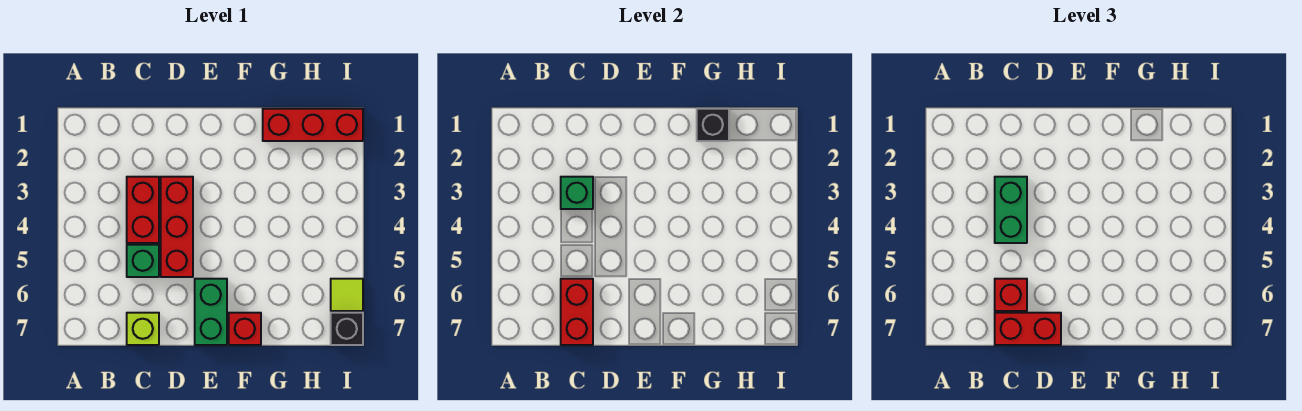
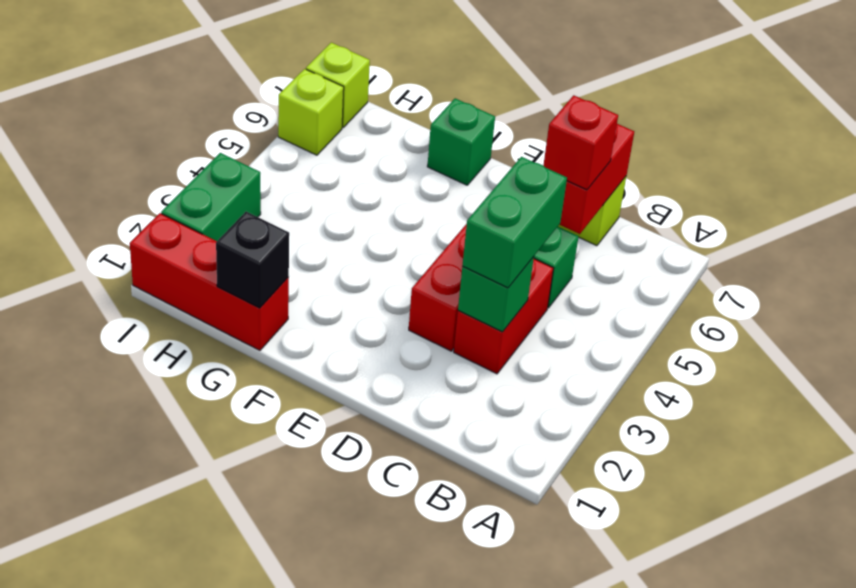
red brick C7:D7 level 3 -> none
green brick E6:E7 level 1 -> green brick I2:I3 level 1
red brick F7 level 1 -> green brick F7 level 1
lime tile I6 level 1 -> lime brick I6 level 1
black brick I7 level 1 -> lime brick I7 level 1

